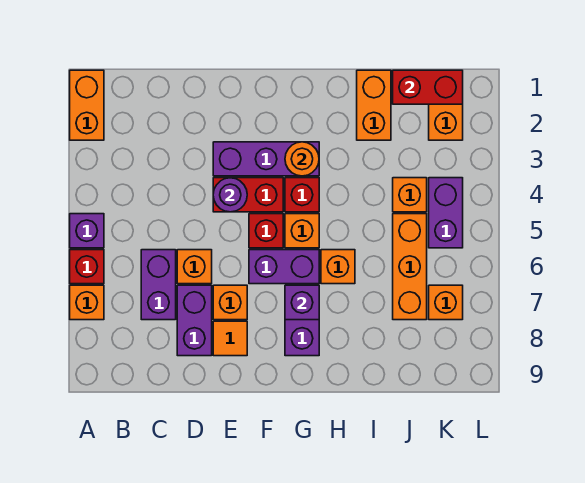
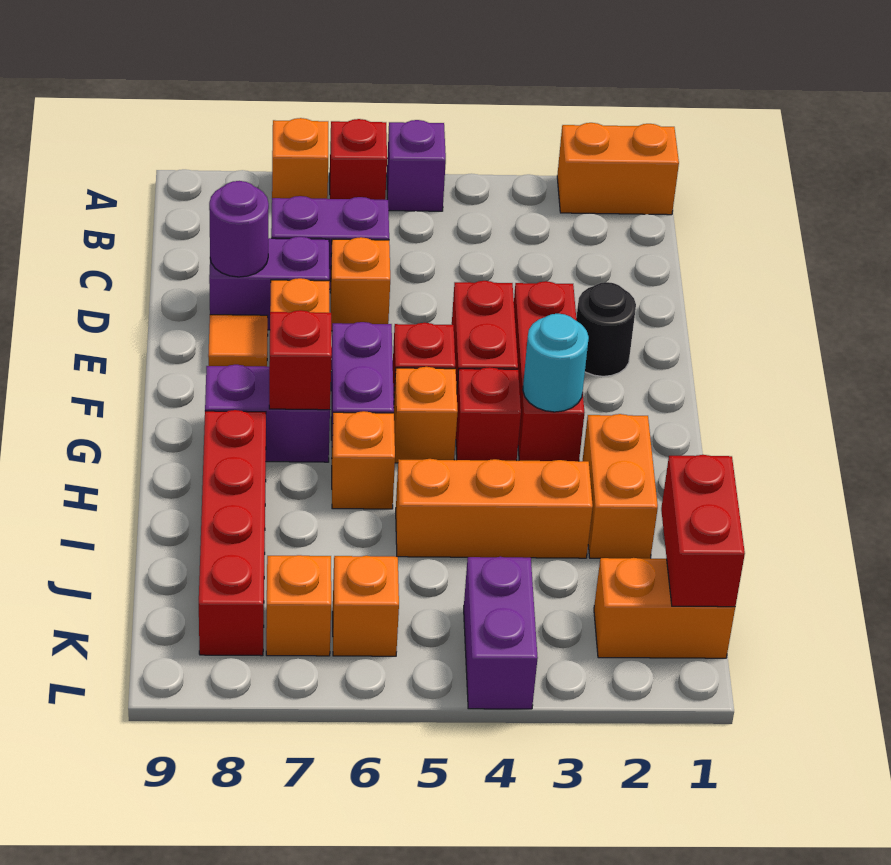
none -> black round brick E2 level 1
purple brick E3:G3 level 1 -> red brick E3:G3 level 1
purple round brick E4 level 2 -> purple round brick D8 level 2
orange round brick G3 level 2 -> cyan round brick G3 level 2
purple brick G7 level 2 -> red brick G7 level 2
none -> red brick H8:K8 level 1
orange brick I1:I2 level 1 -> orange brick H2:I2 level 1
orange brick J4 level 1 -> orange brick K6 level 1
orange brick J5:J7 level 1 -> orange brick I3:I5 level 1
purple brick K4:K5 level 1 -> purple brick K4:L4 level 1

